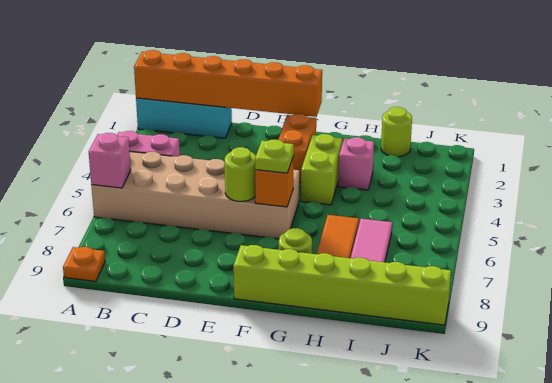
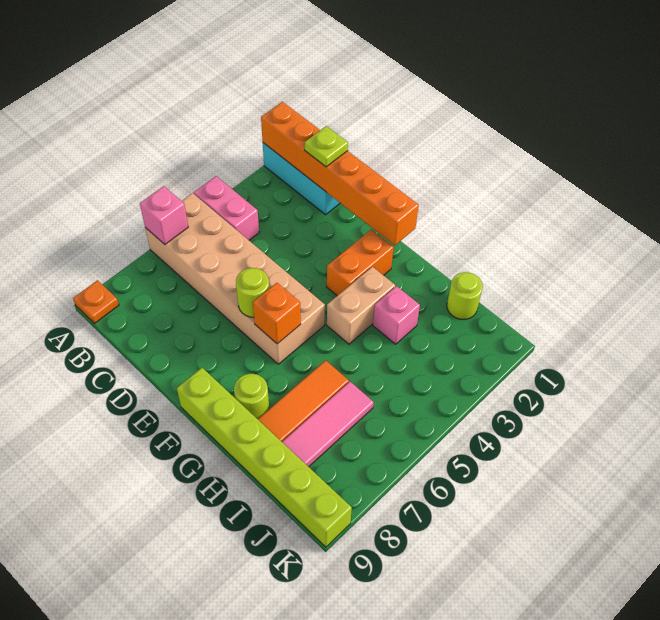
lime plate F6 level 3 -> lime plate C1 level 3
lime brick G3:G4 level 1 -> tan brick G3:G4 level 1

